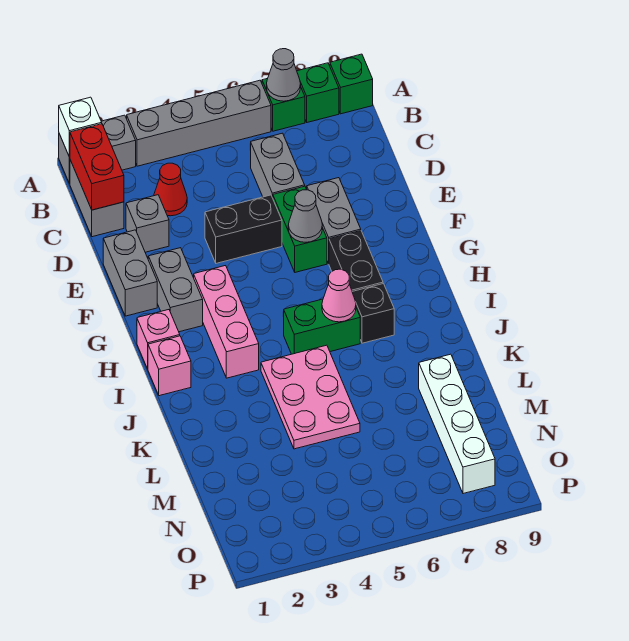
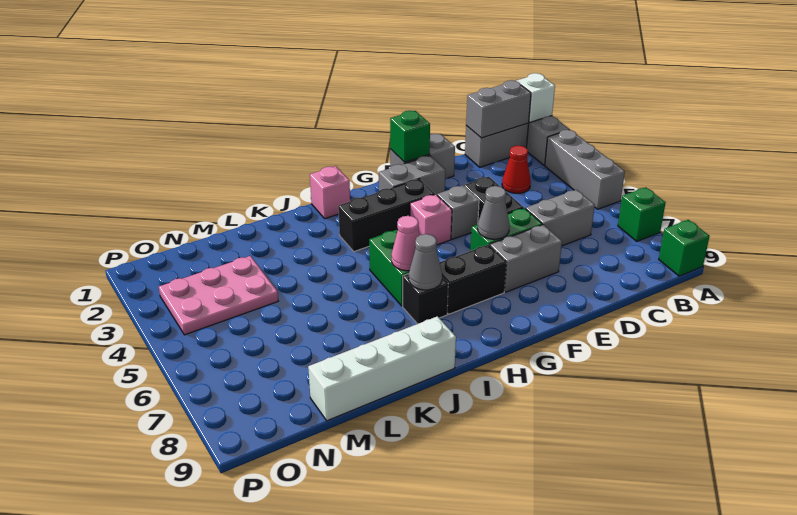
grey brick A3:A6 level 1 -> grey brick A3:A5 level 1
grey cone A7 level 2 -> grey cone I7 level 2
green brick A8 level 1 -> green brick F1 level 2
red brick B1:C1 level 2 -> grey brick B1:C1 level 2
grey brick D2 level 1 -> grey brick F4 level 1
pink brick G3:I3 level 1 -> black brick G3:I3 level 1
pink brick H1 level 1 -> pink brick G4 level 1
pink plate J4:L5 level 1 -> pink plate M3:O4 level 1
white brick L8:O8 level 1 -> white brick J9:M9 level 1

